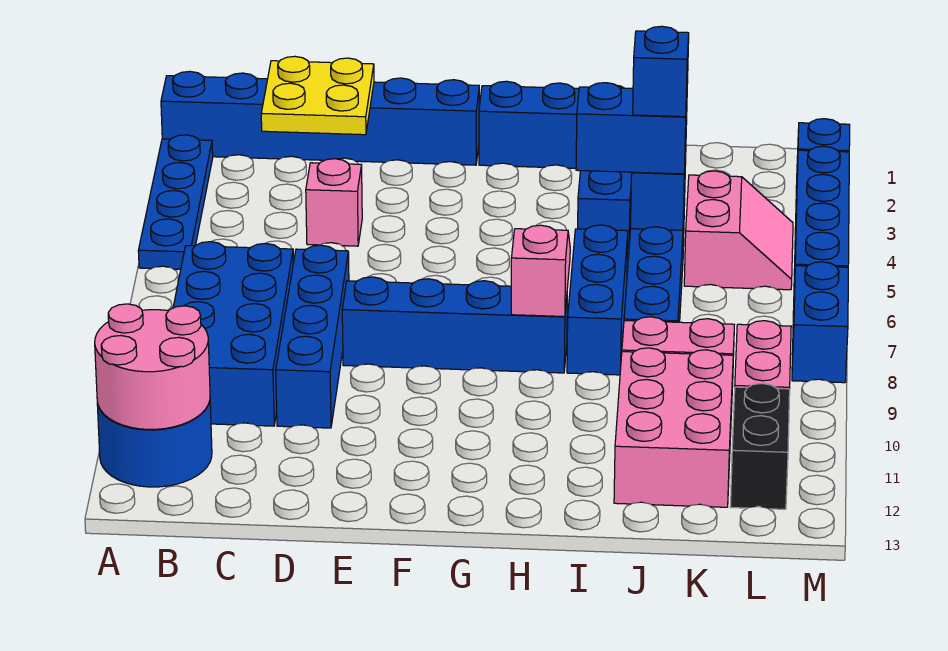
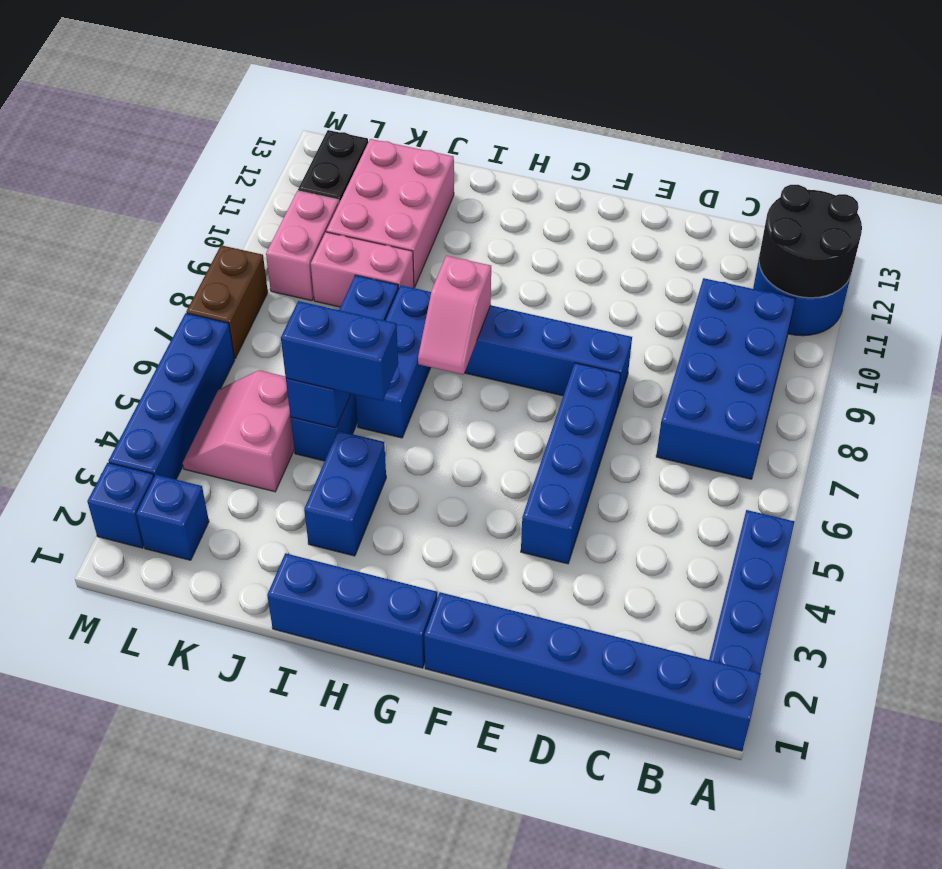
pink round brick A11:B12 level 2 -> black round brick A11:B12 level 2
yellow plate C1:D2 level 2 -> none
pink brick D4 level 1 -> none
blue brick D7:D10 level 1 -> blue brick E4:E7 level 1
blue brick J5 level 4 -> blue brick L2 level 1
blue brick M7:M8 level 1 -> brown brick M7:M8 level 1

